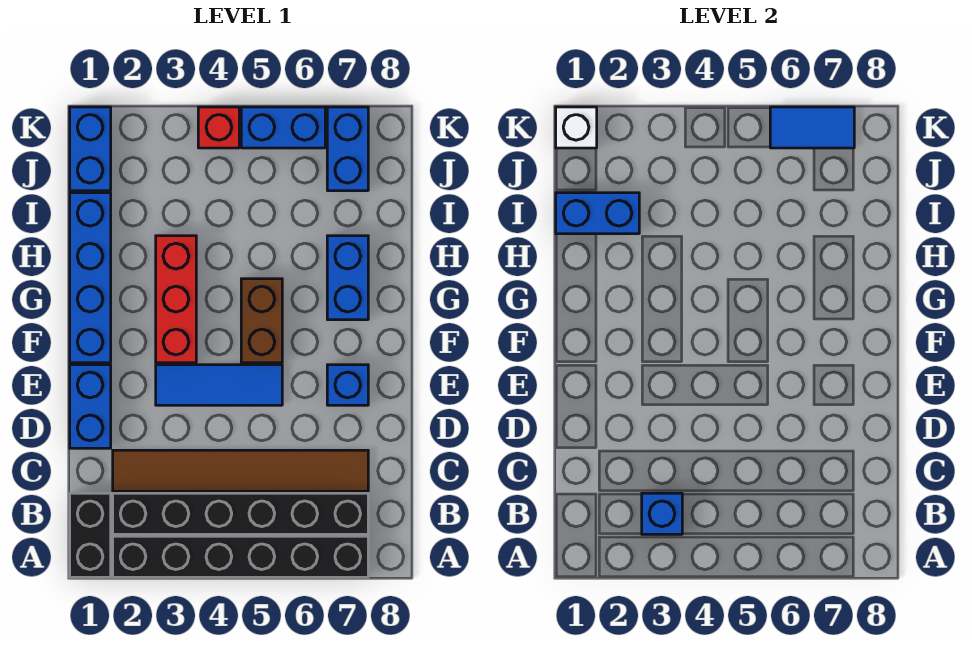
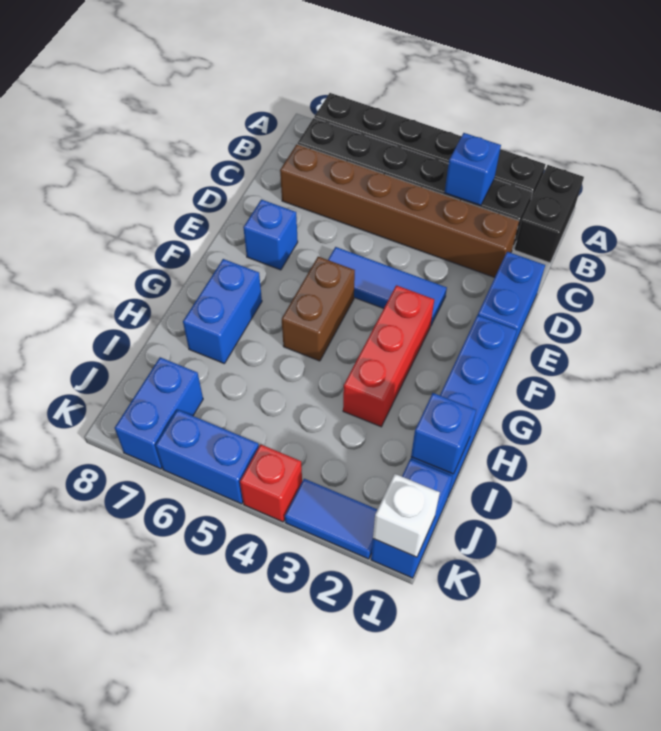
brown tile C2:C7 level 1 -> brown brick C2:C7 level 1
blue brick I1:I2 level 2 -> blue brick I1 level 2
blue tile K6:K7 level 2 -> blue tile K2:K3 level 1

